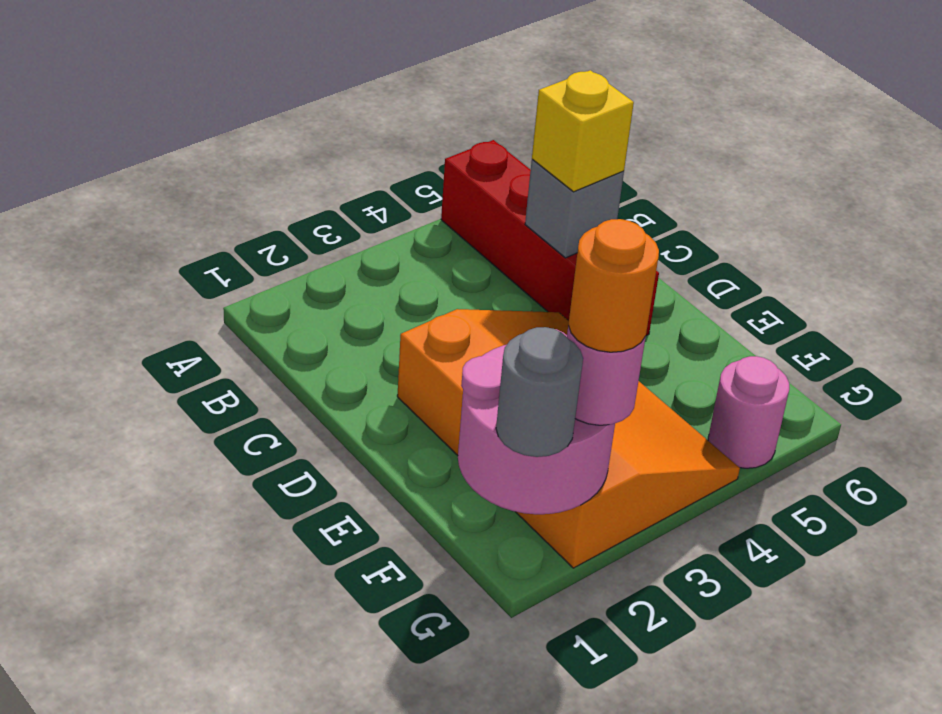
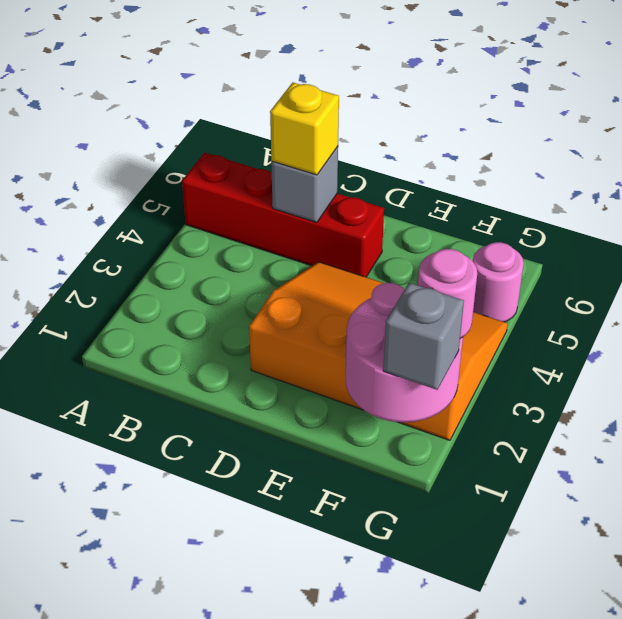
grey round brick G1 level 3 -> grey brick G1 level 3
orange round brick G2 level 4 -> none

